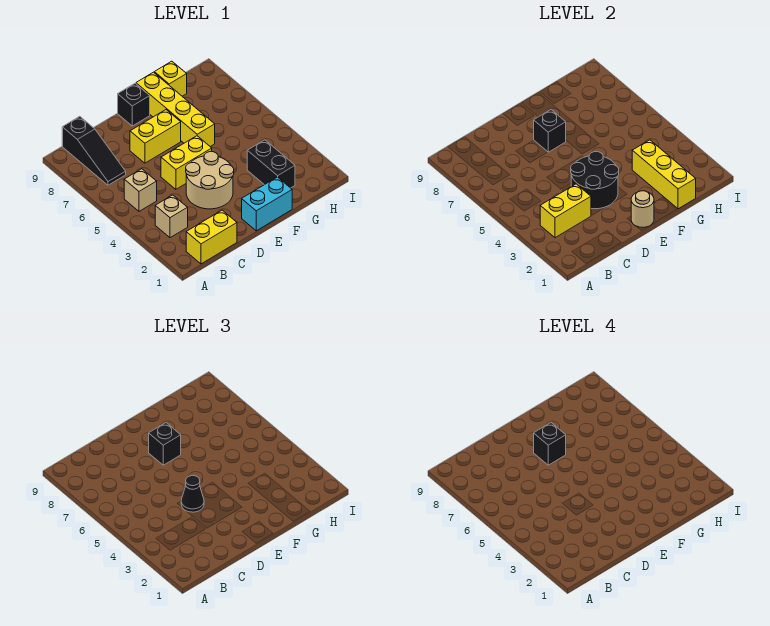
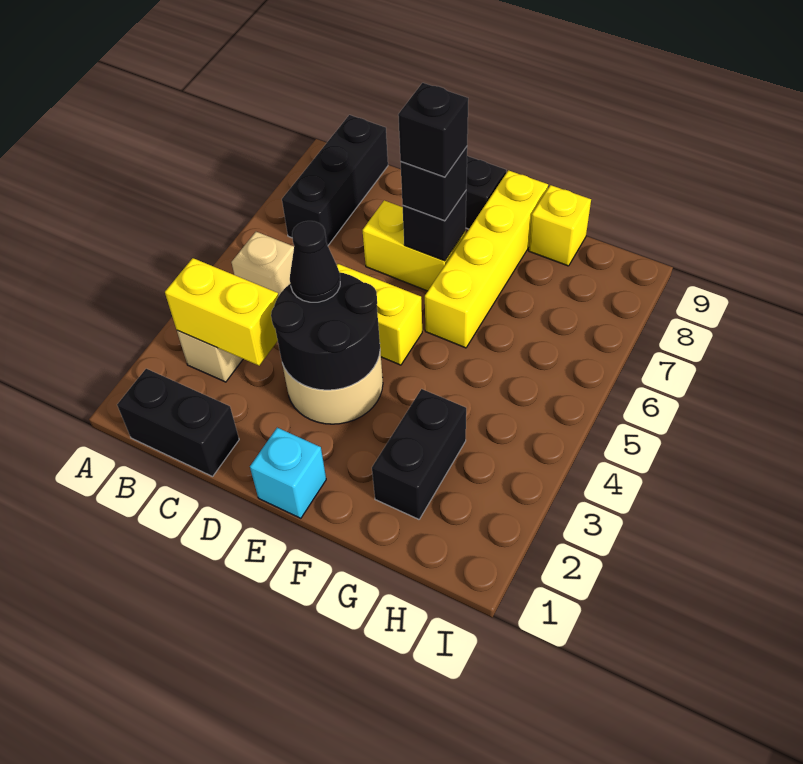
yellow brick B1:C1 level 1 -> black brick B1:C1 level 1
black slope B7:B9 level 1 top 9 -> black brick B7:B9 level 1
cyan brick E1:F1 level 1 -> cyan brick E1 level 1
tan round brick E1 level 2 -> none
yellow brick G1:G3 level 2 -> none

